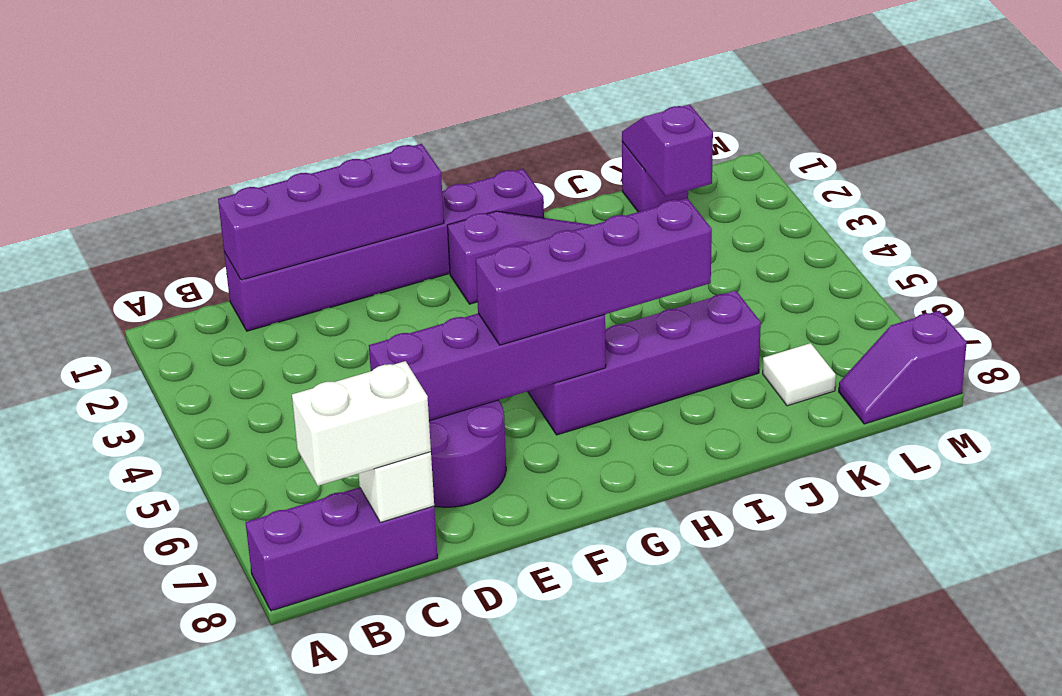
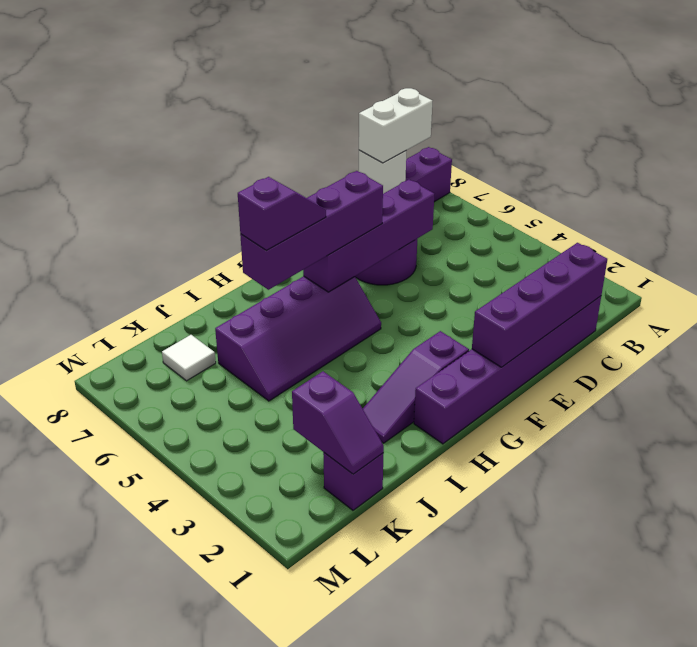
purple slope L8:M8 level 1 top M -> purple slope H6:I6 level 4 top I

